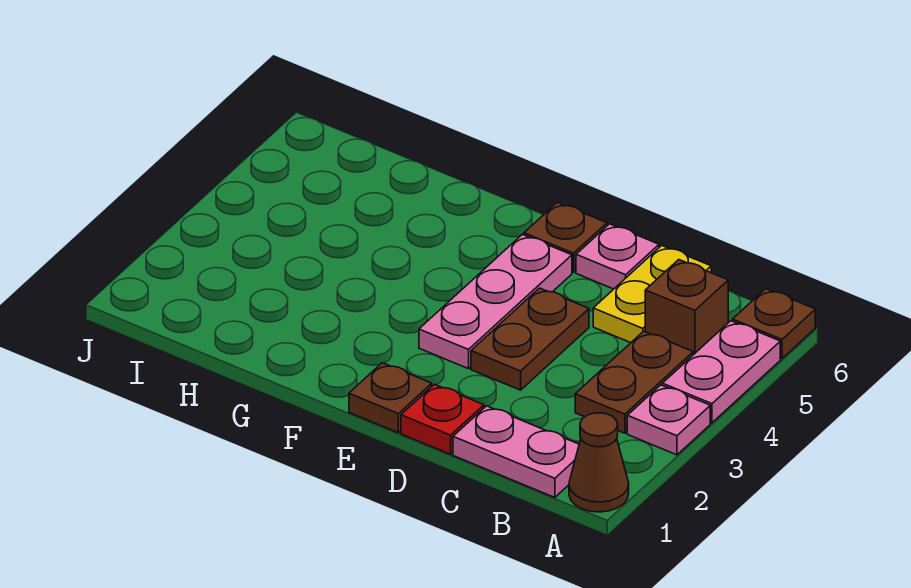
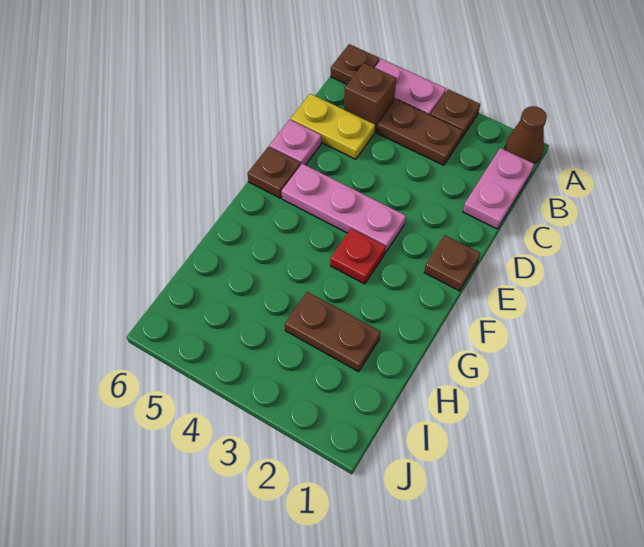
pink plate A3 level 1 -> brown plate A3 level 1
red plate D1 level 1 -> red plate F3 level 1
brown plate D3:D4 level 1 -> brown plate H2:H3 level 1

